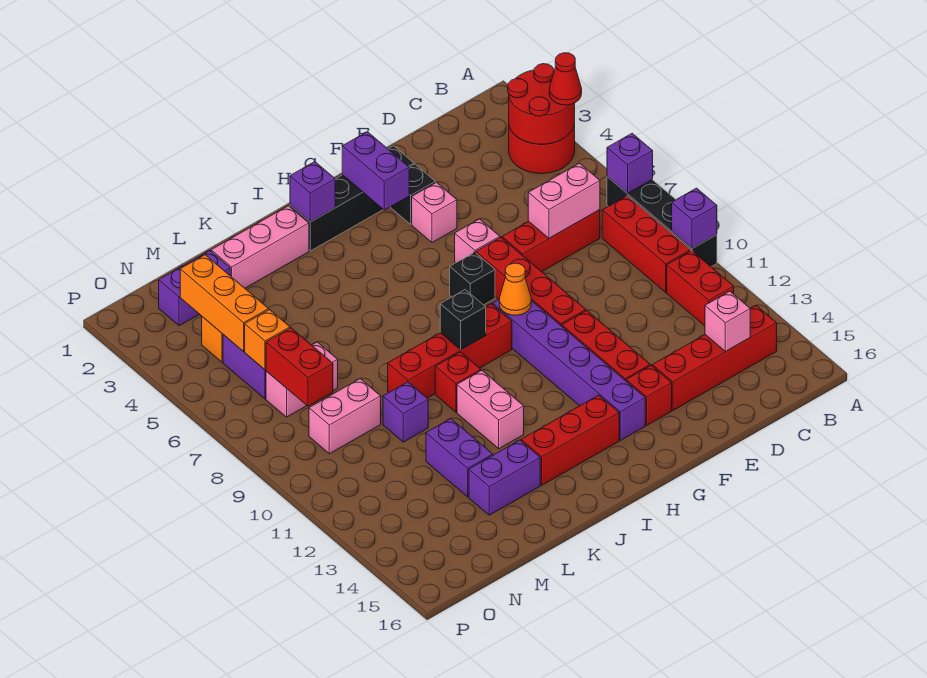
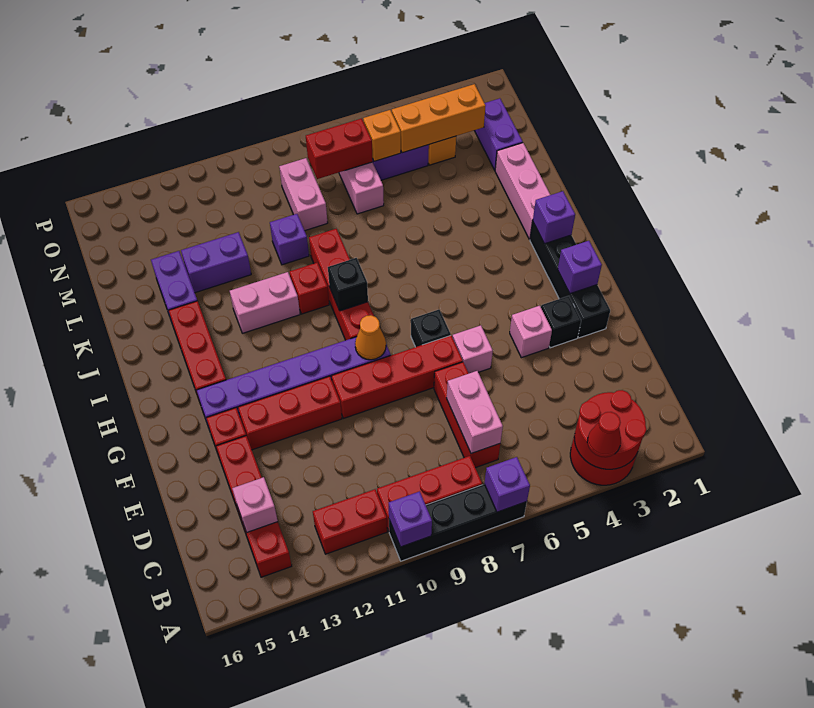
purple brick G2:G3 level 2 -> purple brick G2 level 2

